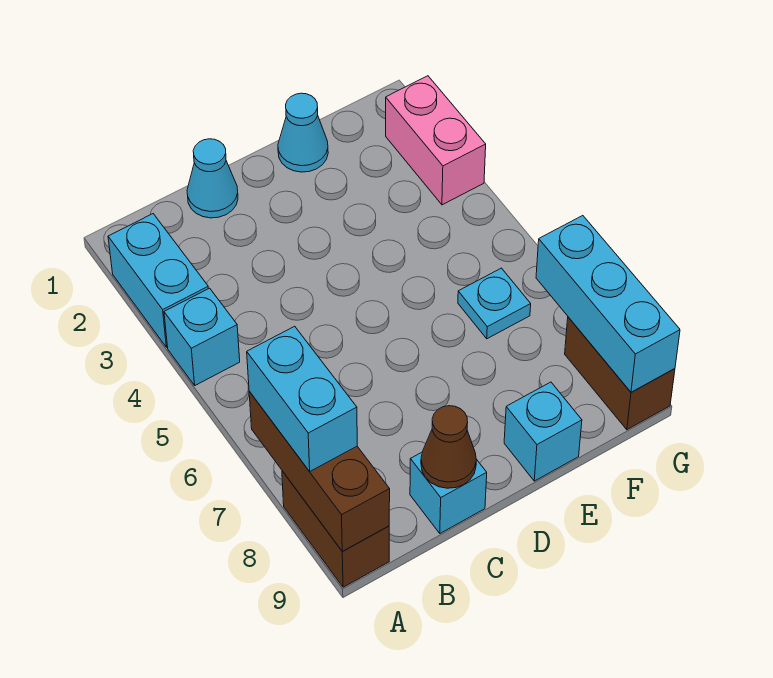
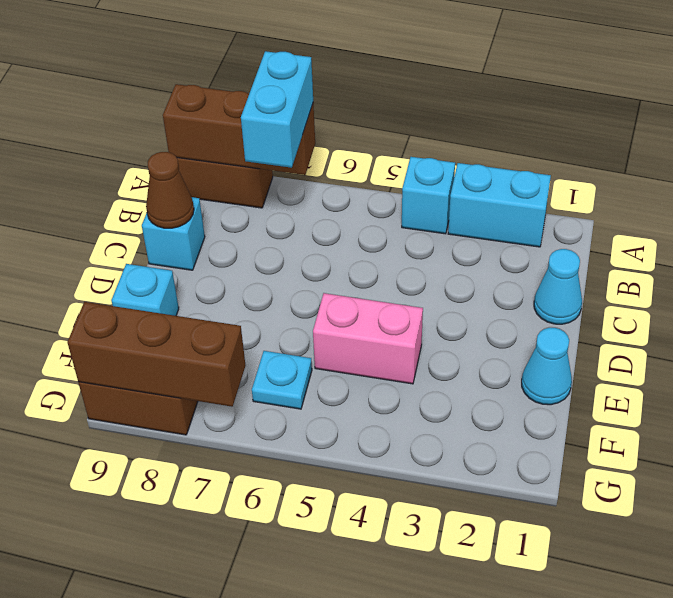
cyan brick A7:A8 level 3 -> cyan brick A7:B7 level 3
pink brick G2:G3 level 1 -> pink brick E4:E5 level 1
cyan brick G7:G9 level 2 -> brown brick G7:G9 level 2

